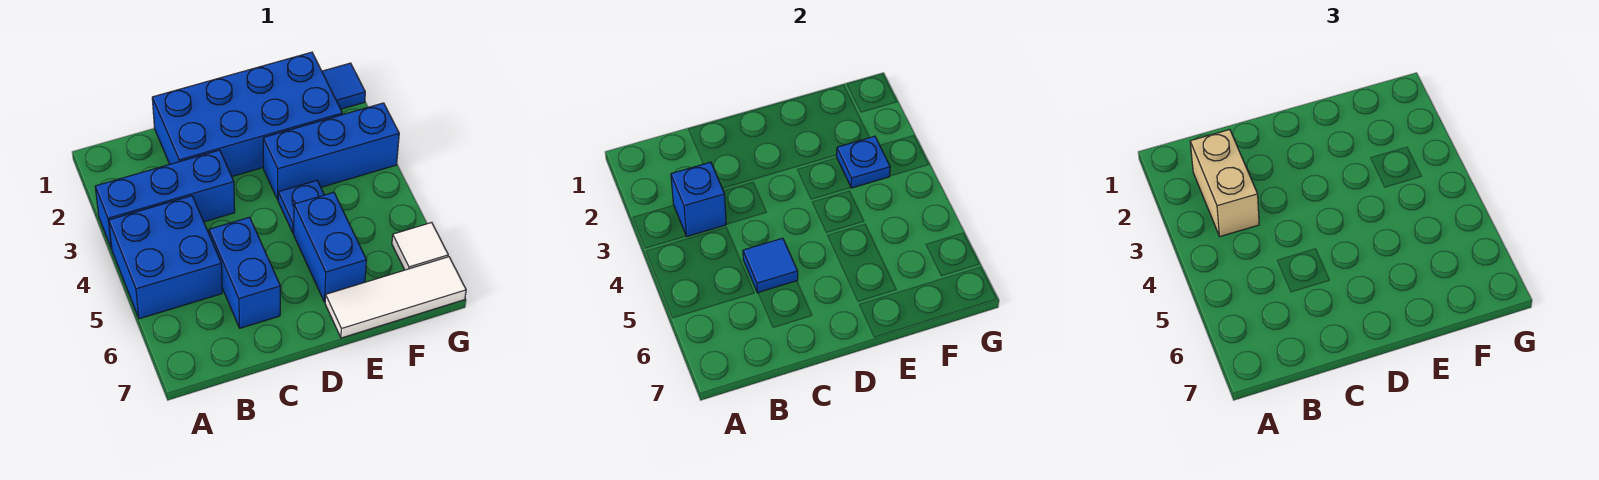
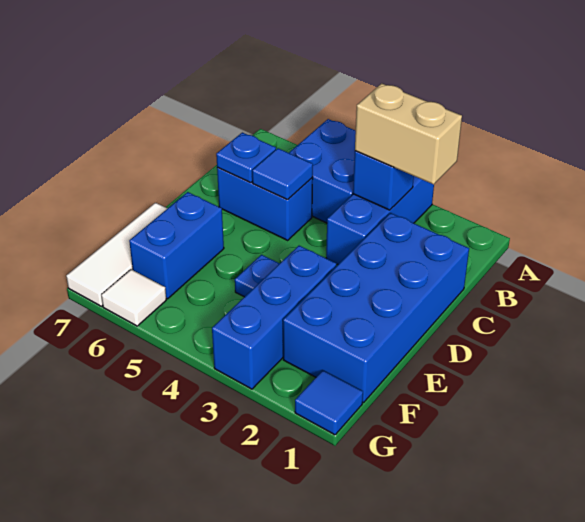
blue brick E5:E6 level 1 -> blue brick E6:F6 level 1
blue plate F3 level 2 -> blue plate C6 level 2

